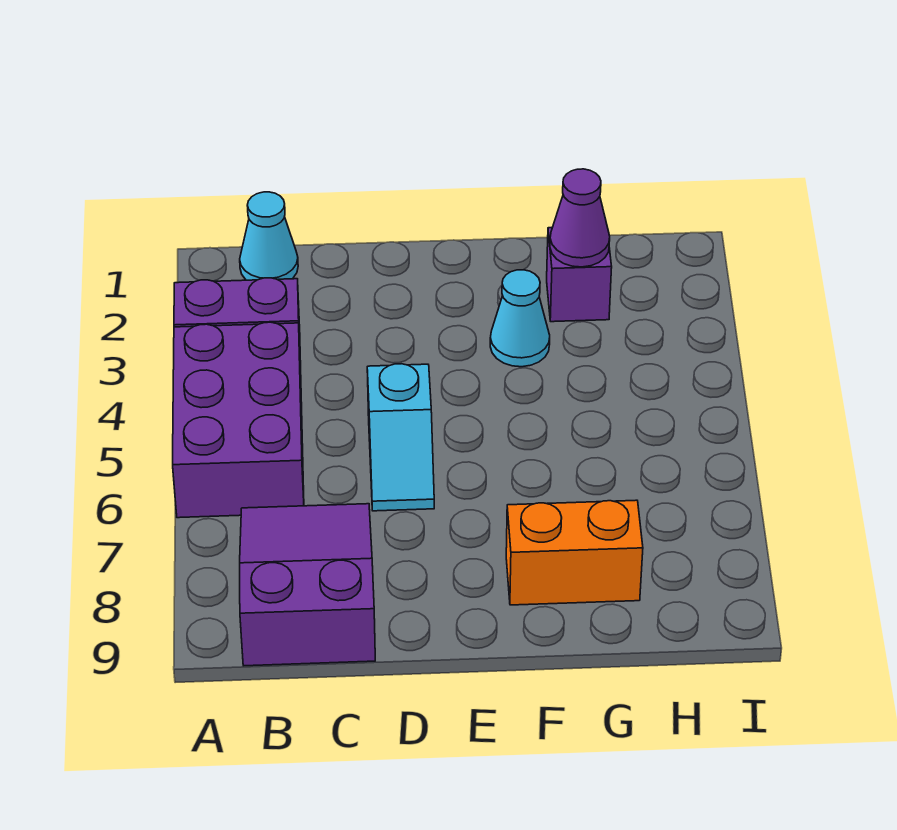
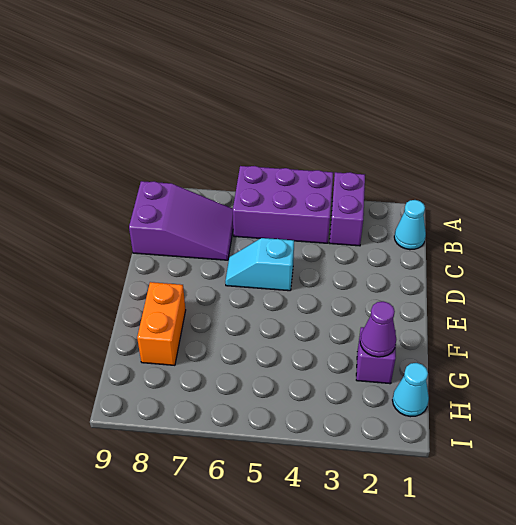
cyan cone F3 level 1 -> cyan cone H1 level 1

